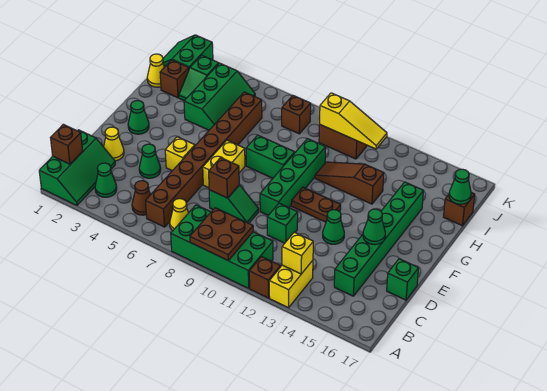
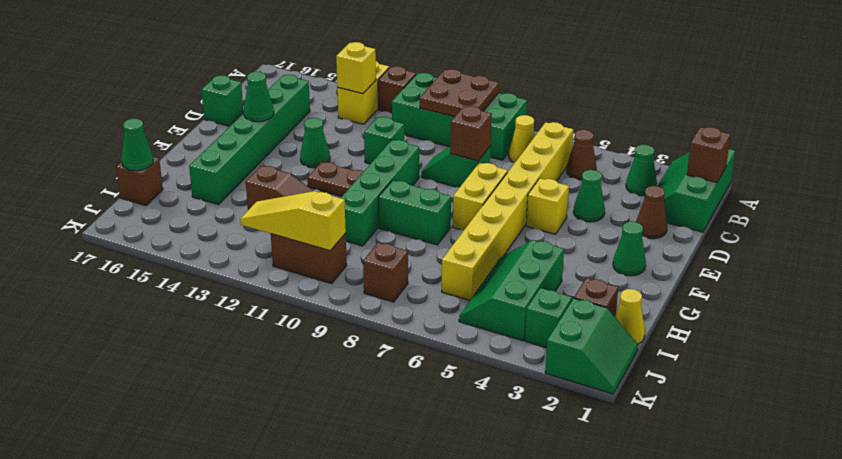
brown brick B6:I6 level 1 -> yellow brick B6:I6 level 1
yellow cone D2 level 1 -> brown cone D2 level 1

